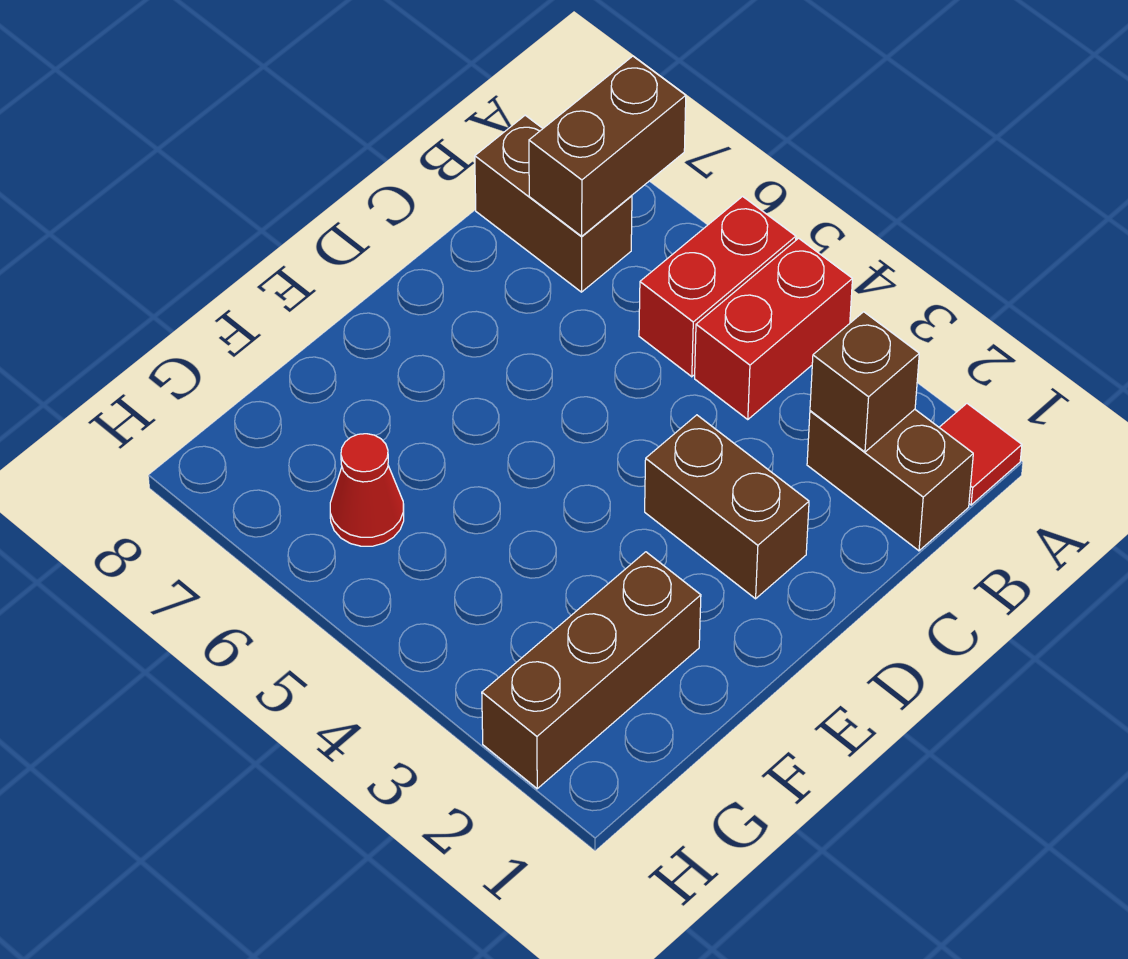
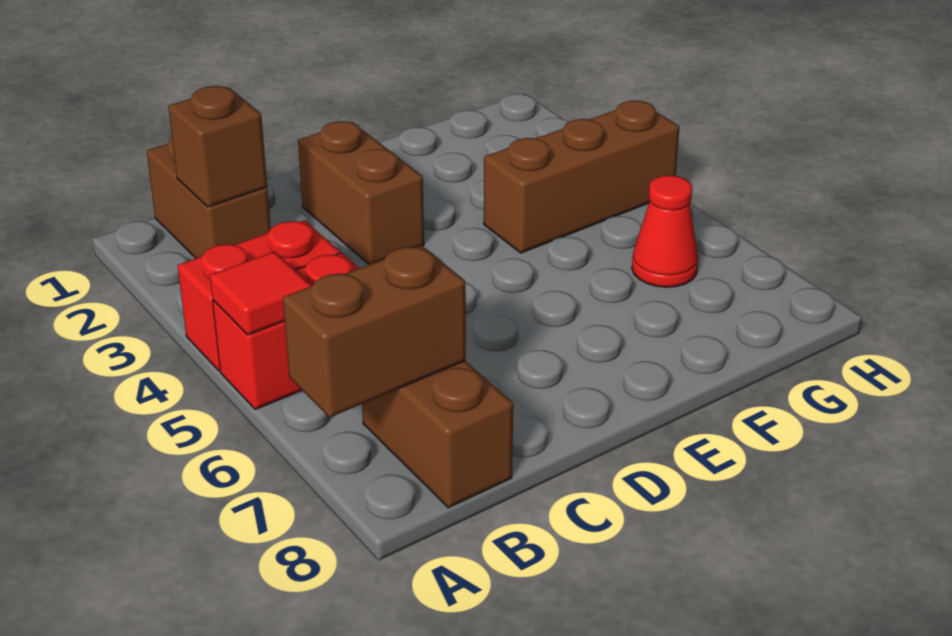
red tile A1 level 1 -> red tile A5 level 2
brown brick F2:H2 level 1 -> brown brick F4:H4 level 1

